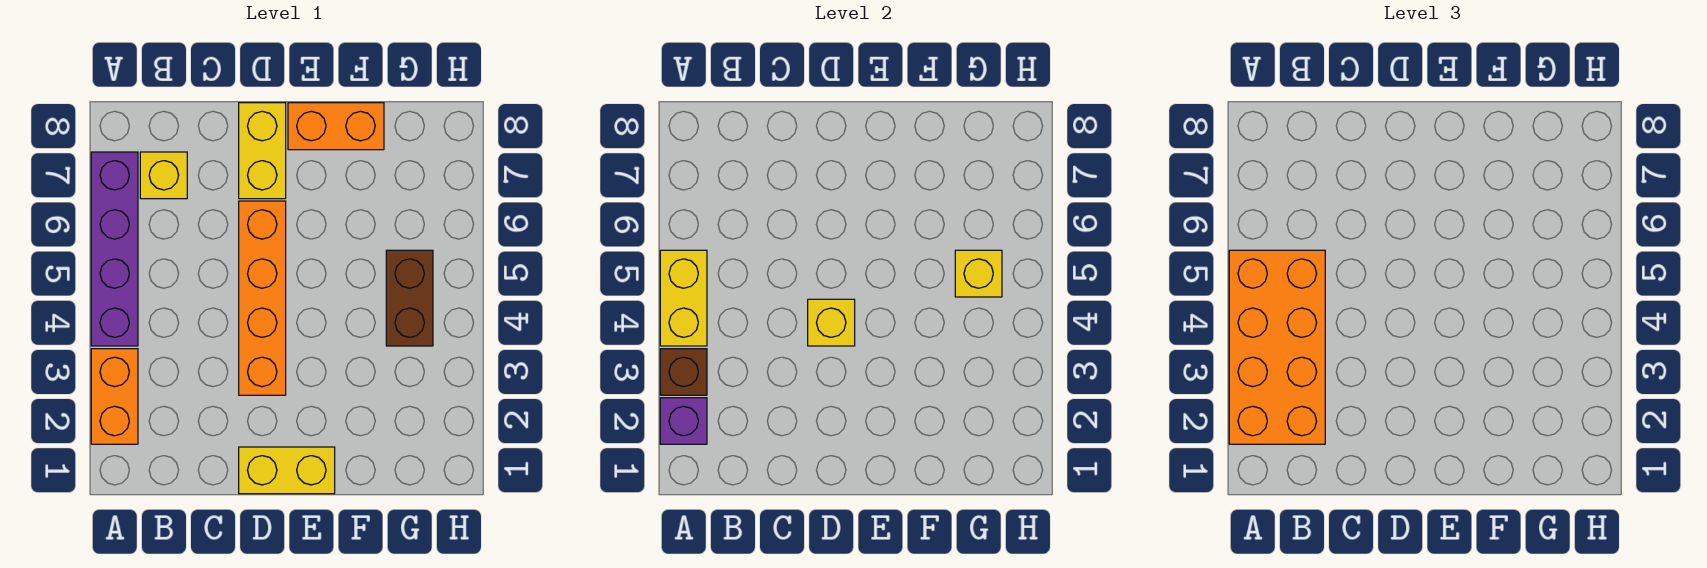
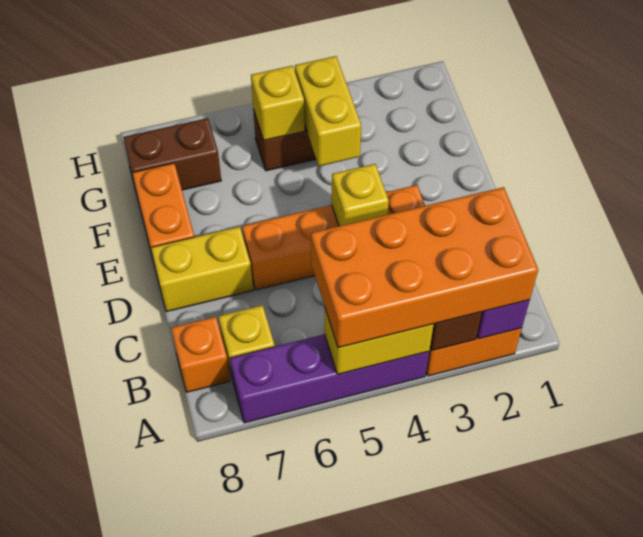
none -> orange brick B8 level 1
yellow brick D1:E1 level 1 -> yellow brick F4:G4 level 2
none -> brown brick G7:G8 level 1

